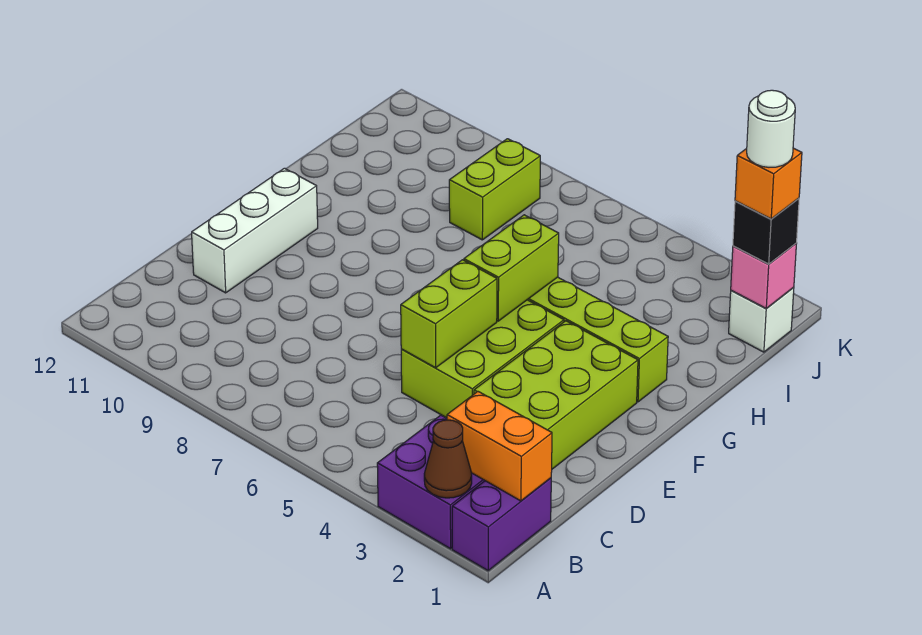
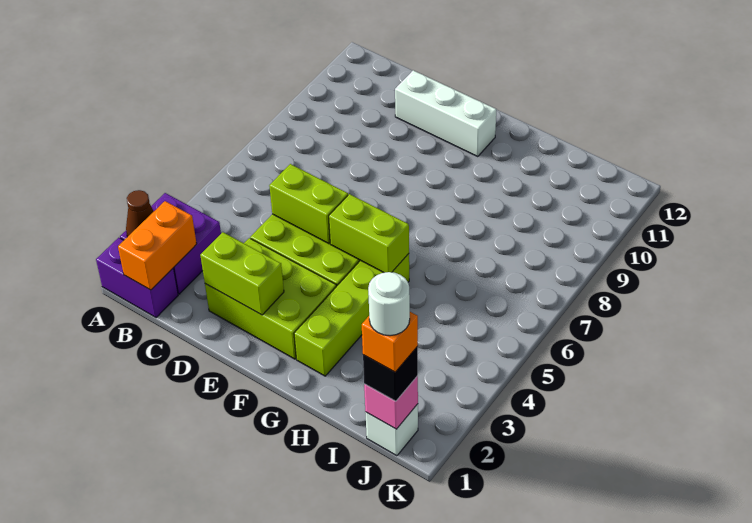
lime brick I8:J8 level 1 -> lime brick D2:E2 level 2

